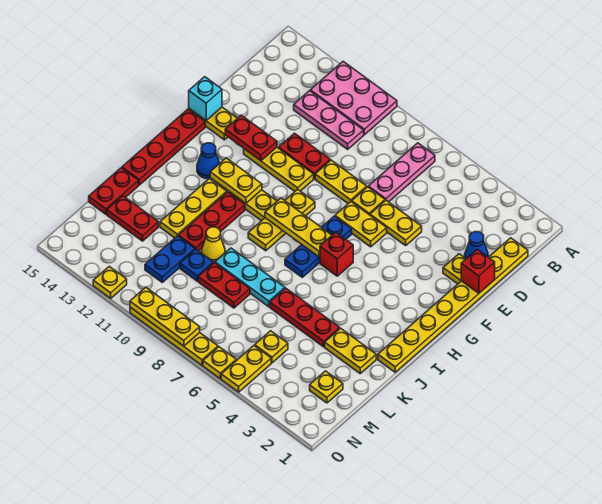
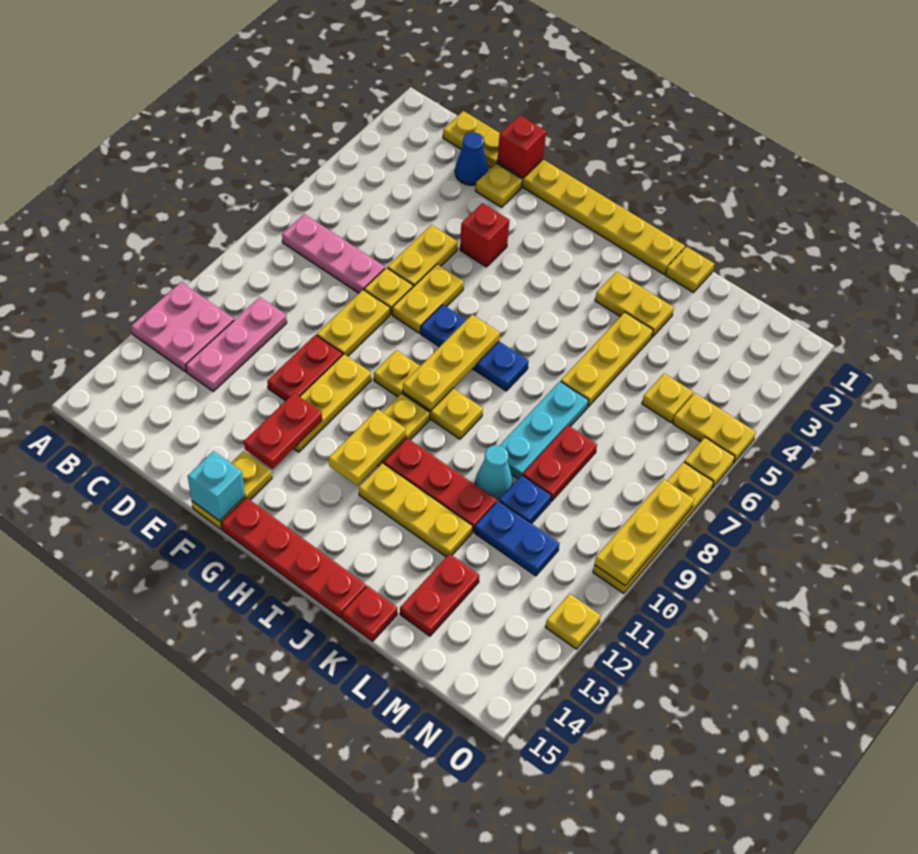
pink plate A10:B12 level 1 -> pink plate A11:B12 level 1
red brick H6 level 1 -> red brick F4 level 1
blue cone H13 level 1 -> none
yellow plate K2:K3 level 1 -> yellow plate J3:K3 level 1
red plate K4:K6 level 1 -> yellow plate K4:K6 level 1
yellow cone K10 level 1 -> cyan cone K10 level 1
red plate K15:L15 level 1 -> red plate K15 level 1
yellow plate M2 level 1 -> yellow plate K1 level 1

